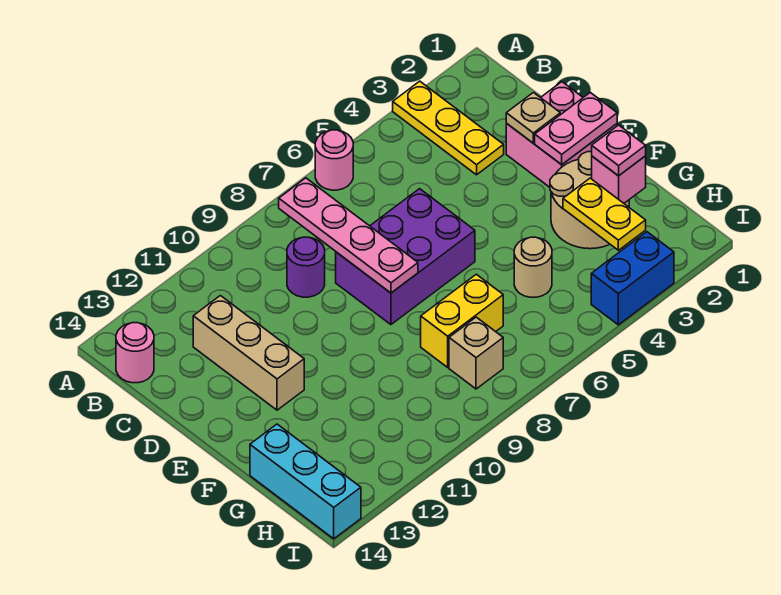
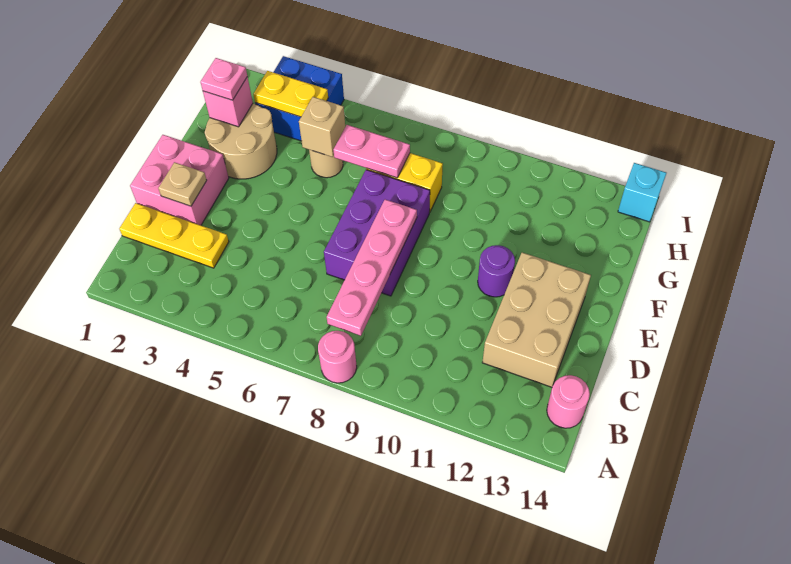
yellow plate A3:C3 level 1 -> yellow plate C1:C3 level 1
pink round brick A6 level 1 -> pink round brick A8 level 1
purple round brick C9 level 1 -> purple round brick E11 level 1
tan brick C12:E12 level 1 -> tan brick C12:E13 level 1
purple brick D6:E8 level 1 -> purple brick D7:F8 level 1
pink plate E1:E2 level 2 -> pink plate G6:G7 level 2
yellow plate G3:H3 level 2 -> yellow plate H3:H4 level 2
cyan brick G14:I14 level 1 -> cyan brick I14 level 1
tan brick H8 level 1 -> tan brick G5 level 2
blue brick I3:I4 level 1 -> blue brick H3:I4 level 1

